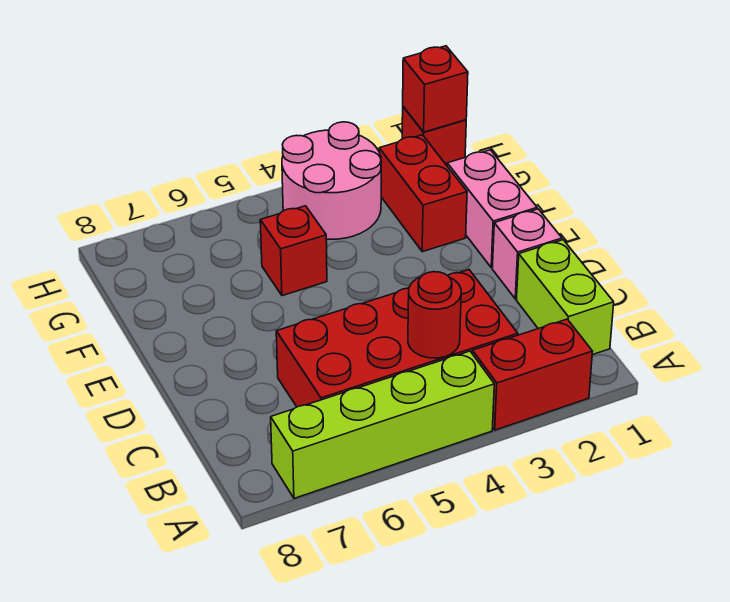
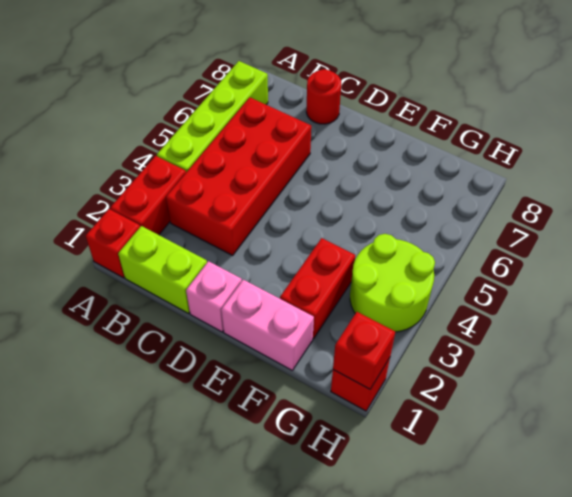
red round brick B4 level 2 -> red round brick C8 level 1
red brick F2:G2 level 1 -> red brick F2:F3 level 1
red brick F5 level 1 -> red brick A1 level 1
pink round brick G3:H4 level 1 -> lime round brick G3:H4 level 1

